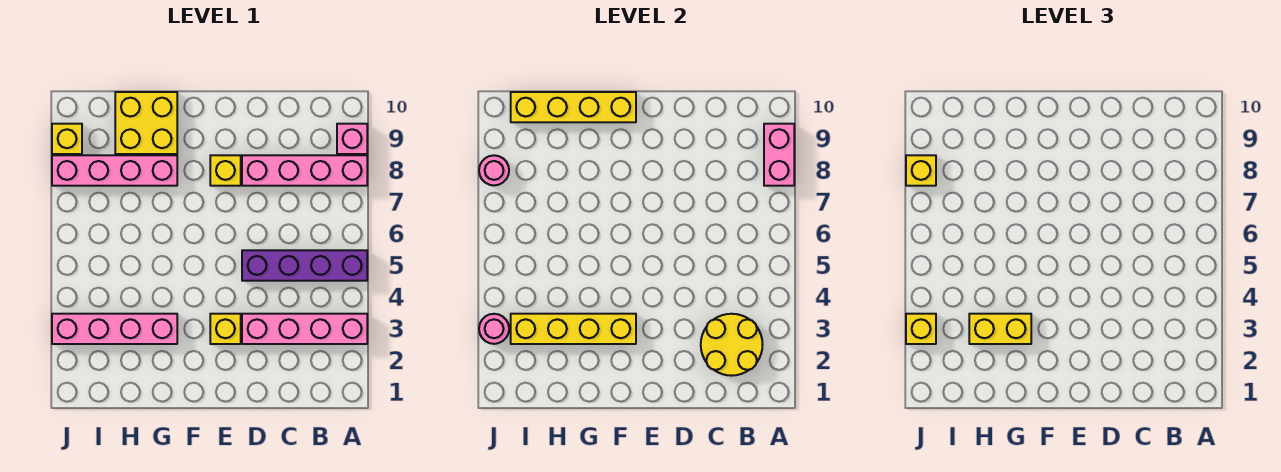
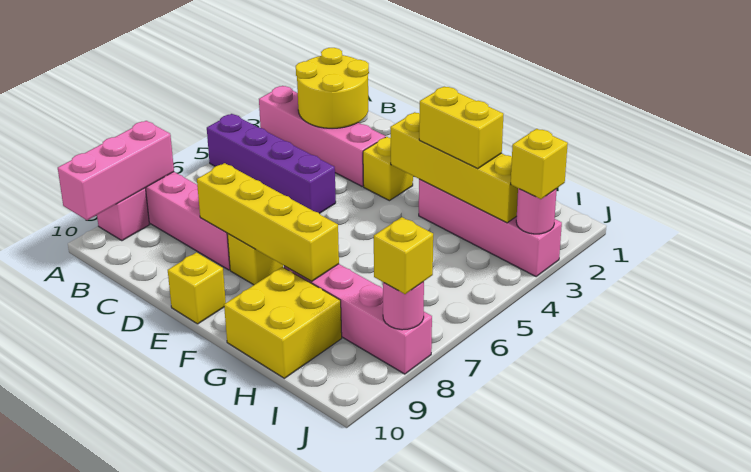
pink brick A8:A9 level 2 -> pink brick A8:A10 level 2
yellow brick F10:I10 level 2 -> yellow brick D8:G8 level 2
yellow brick J9 level 1 -> yellow brick E10 level 1

